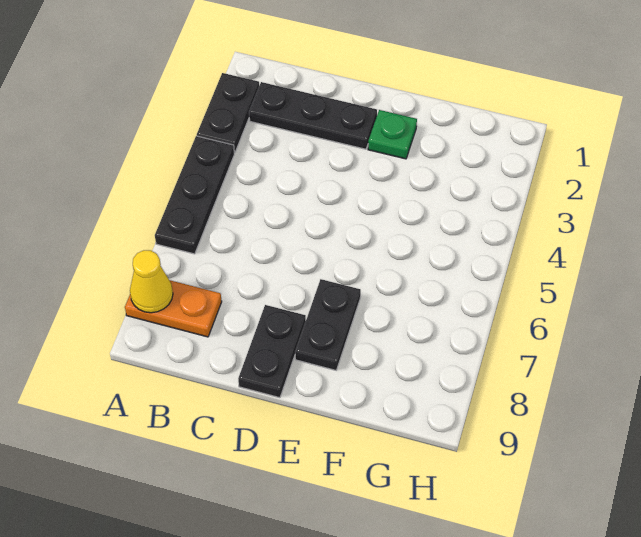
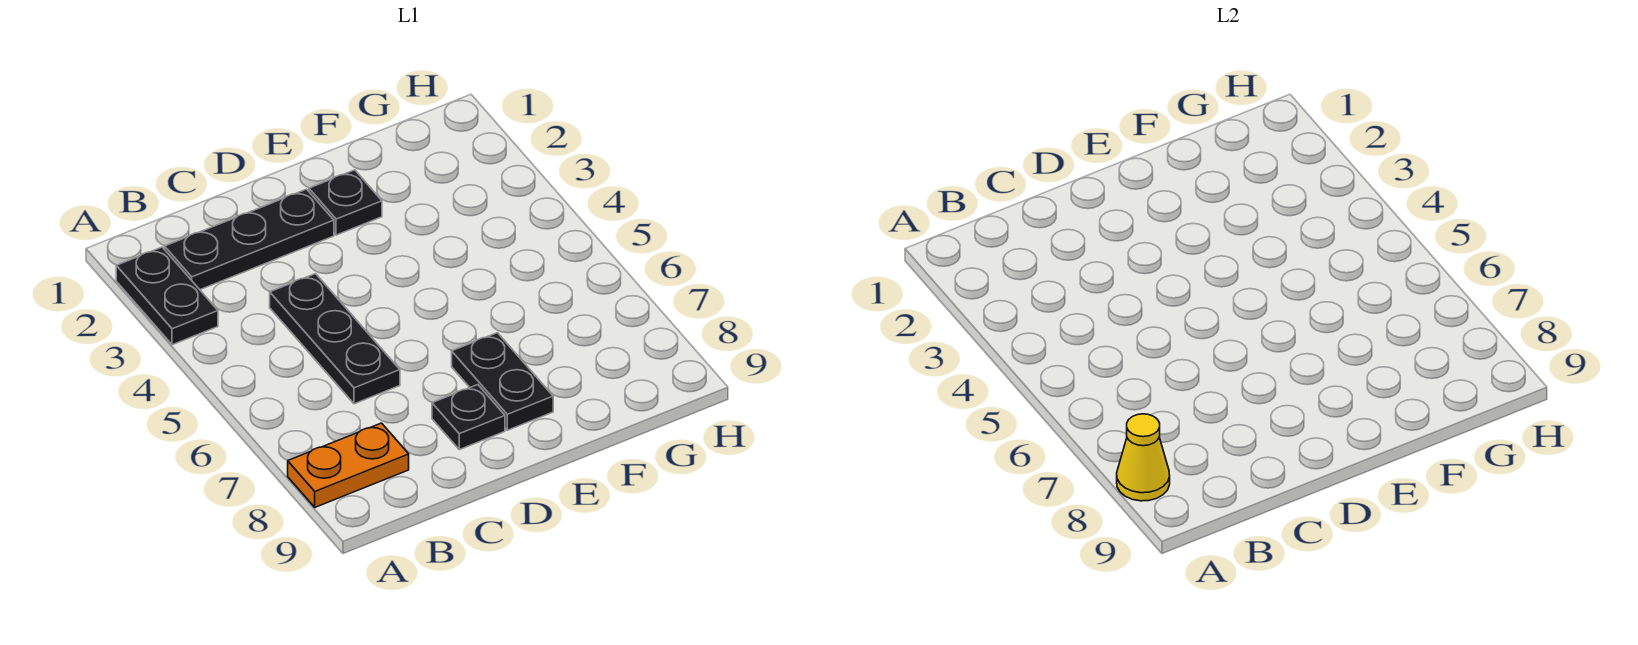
black plate A4:A6 level 1 -> black plate C4:C6 level 1
black plate D8:D9 level 1 -> black plate D8 level 1
green plate E2 level 1 -> black plate E2 level 1

